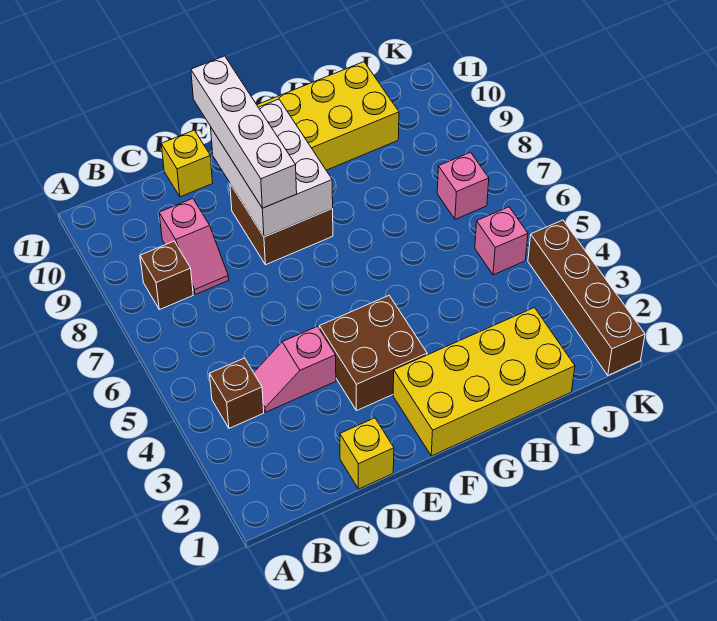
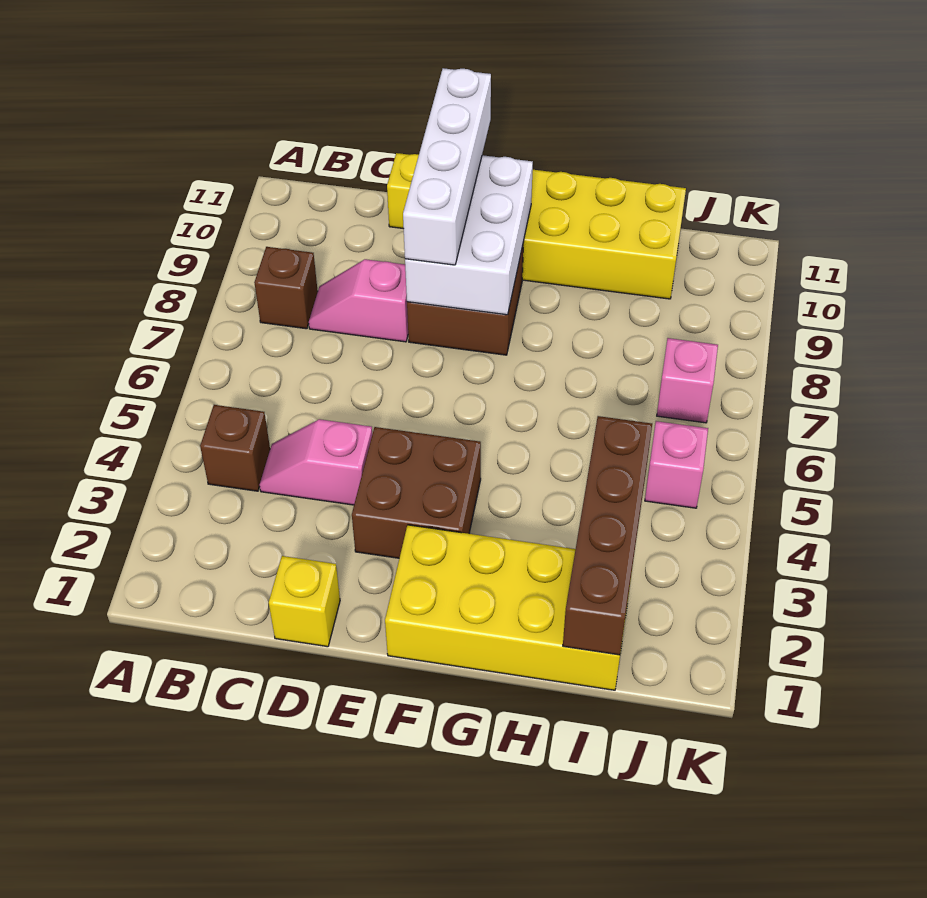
pink slope C8:C9 level 1 top 9 -> pink slope C8:D8 level 1 top D
brown brick K1:K4 level 1 -> brown brick I1:I4 level 2

